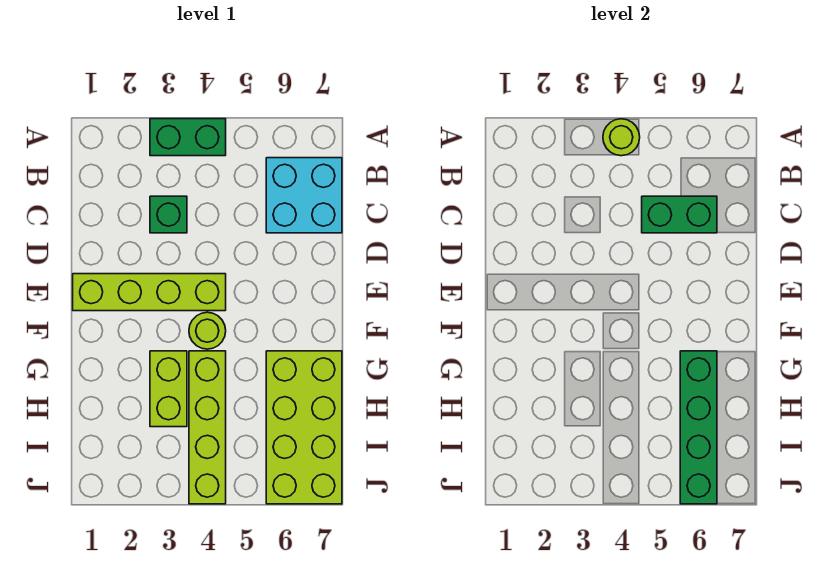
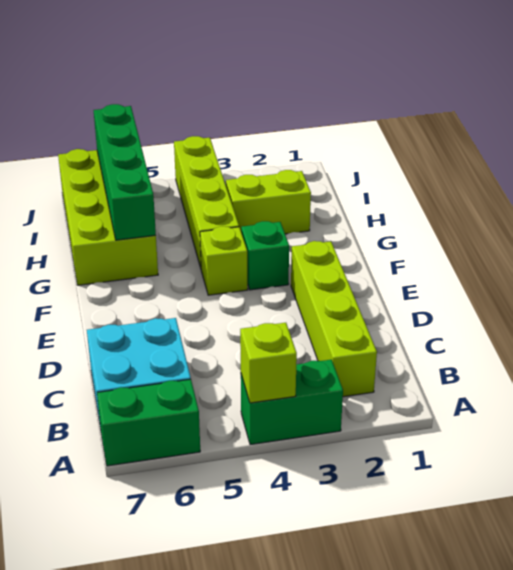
lime round brick A4 level 2 -> lime brick A4 level 2
green brick C3 level 1 -> green brick F3 level 1
green brick C5:C6 level 2 -> green brick A6:A7 level 1
lime brick E1:E4 level 1 -> lime brick B2:E2 level 1
lime round brick F4 level 1 -> lime brick F4 level 1
lime brick G3:H3 level 1 -> lime brick H2:H3 level 1

